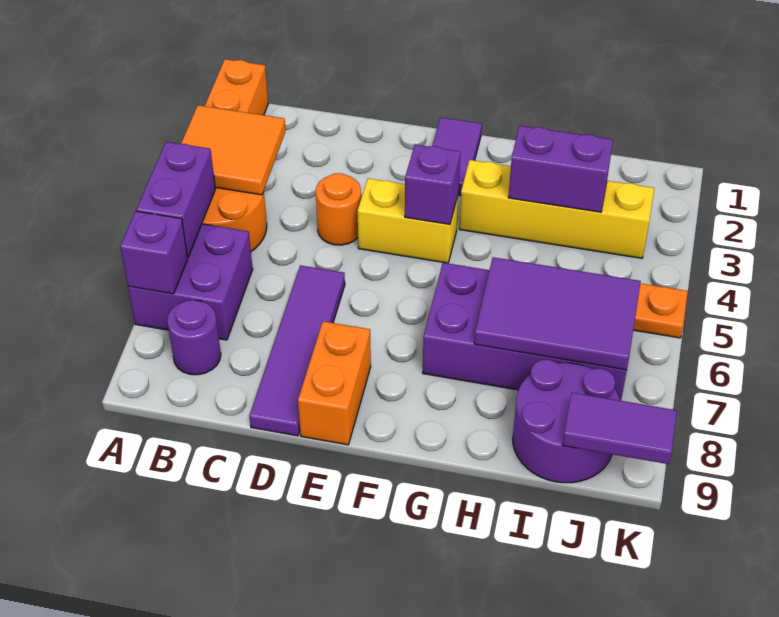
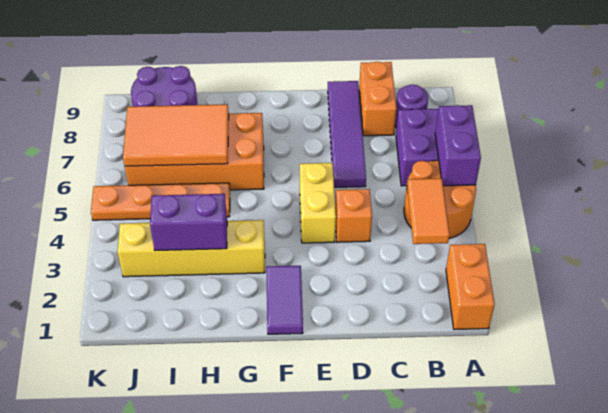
orange tile A3:B4 level 2 -> orange tile B3:B4 level 2
purple brick A7 level 2 -> none
orange round brick D4 level 1 -> orange brick D4 level 1
yellow brick E4:F4 level 1 -> yellow brick E4:E5 level 1
orange brick E8:E9 level 1 -> orange brick C8:C9 level 1
purple brick F4 level 2 -> none
purple brick G6:J7 level 1 -> orange brick G6:J7 level 1
purple tile H6:J7 level 2 -> orange tile H6:J7 level 2
purple tile J9:K9 level 2 -> none

